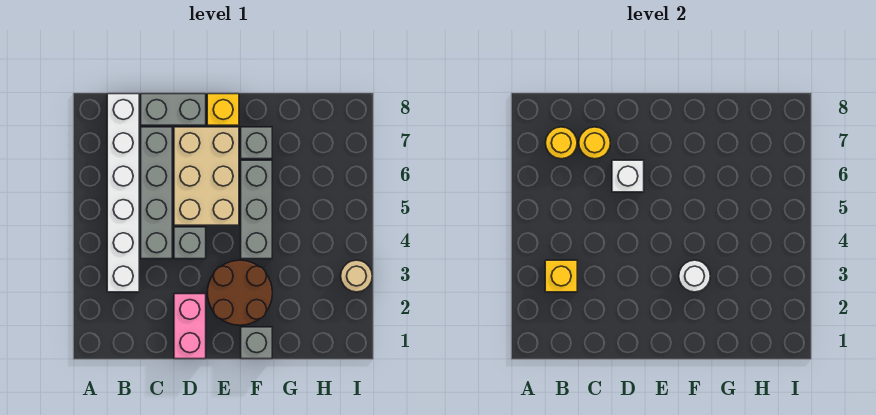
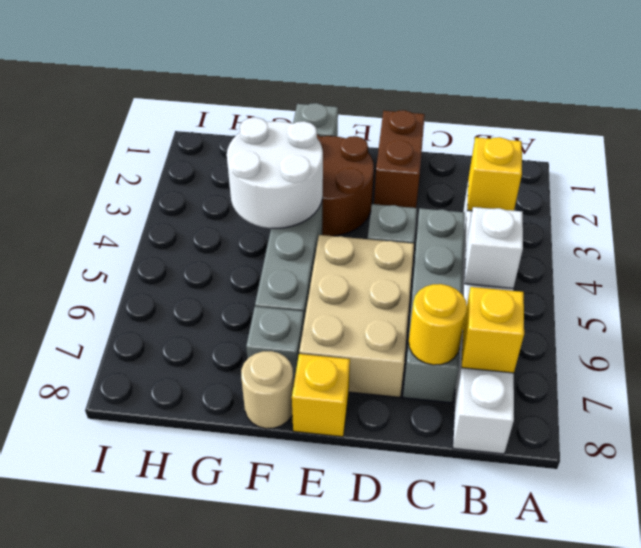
yellow round brick B7 level 2 -> yellow brick B7 level 2
grey brick C8:D8 level 1 -> none
pink brick D1:D2 level 1 -> brown brick D1:D2 level 1
white brick D6 level 2 -> white brick B5 level 2
white round brick F3 level 2 -> white round brick F3:G4 level 2
tan round brick I3 level 1 -> tan round brick F8 level 1

